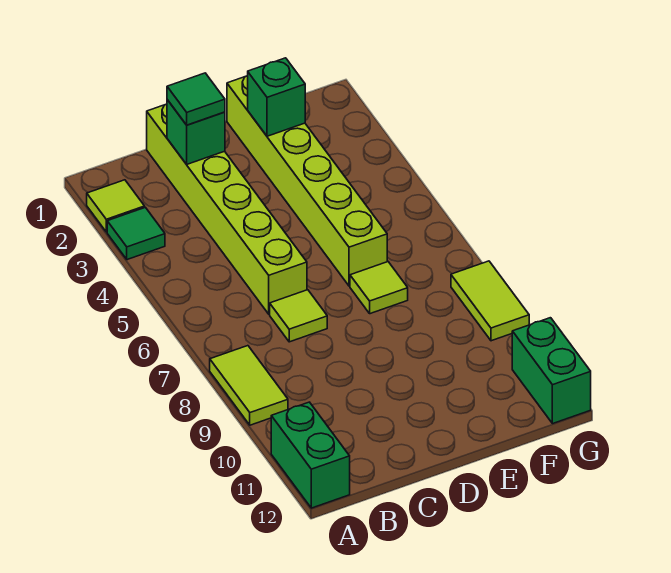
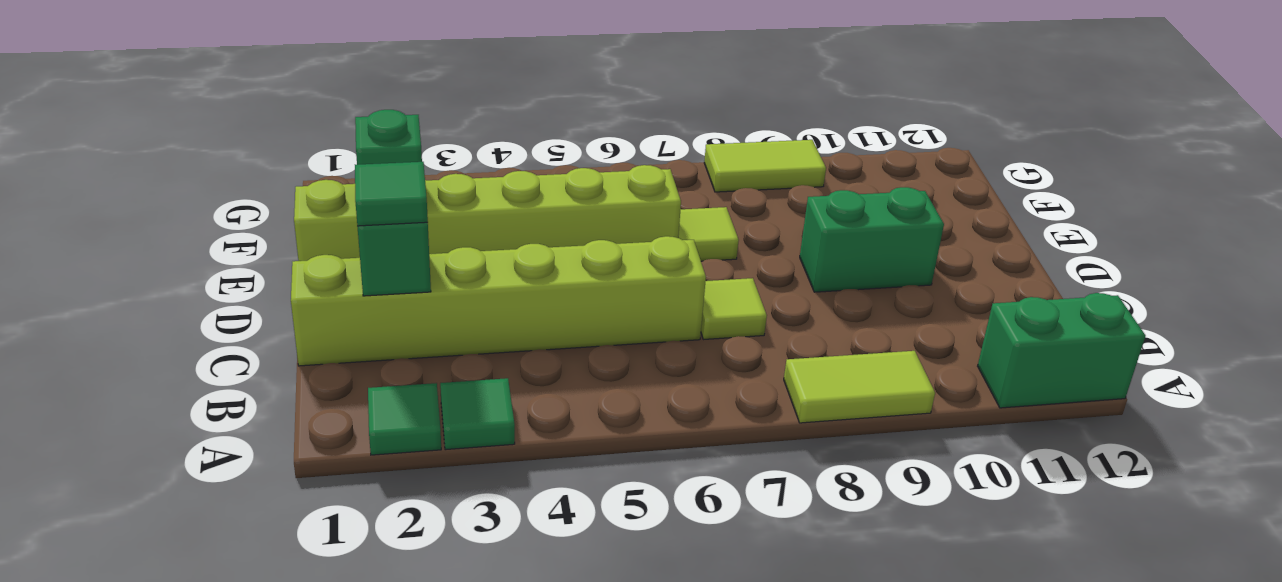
lime tile A2 level 1 -> green tile A2 level 1
green brick G11:G12 level 1 -> green brick D9:D10 level 1

